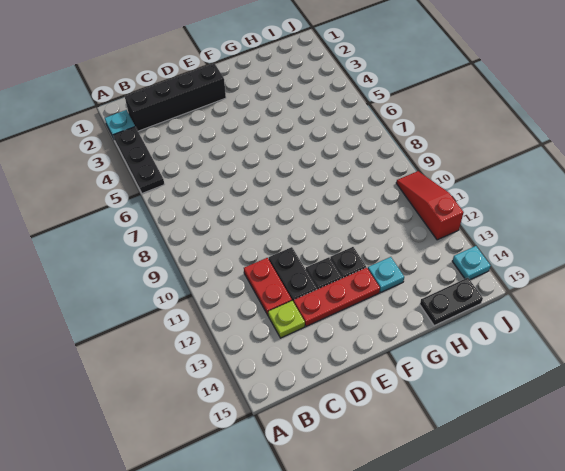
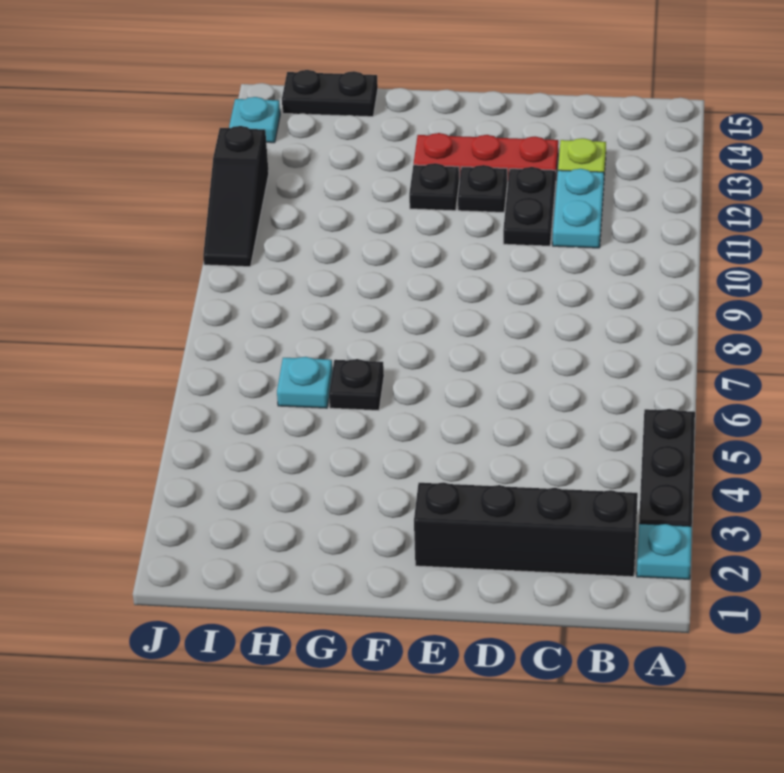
red plate C11:C12 level 1 -> cyan plate C11:C12 level 1
none -> black plate G6 level 1
cyan plate G13 level 1 -> cyan plate H6 level 1
red slope J10:J12 level 1 top 12 -> black slope J10:J12 level 1 top 12

